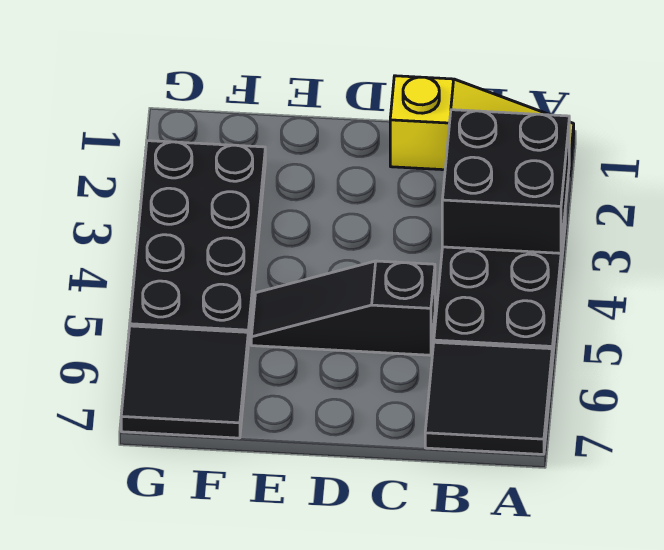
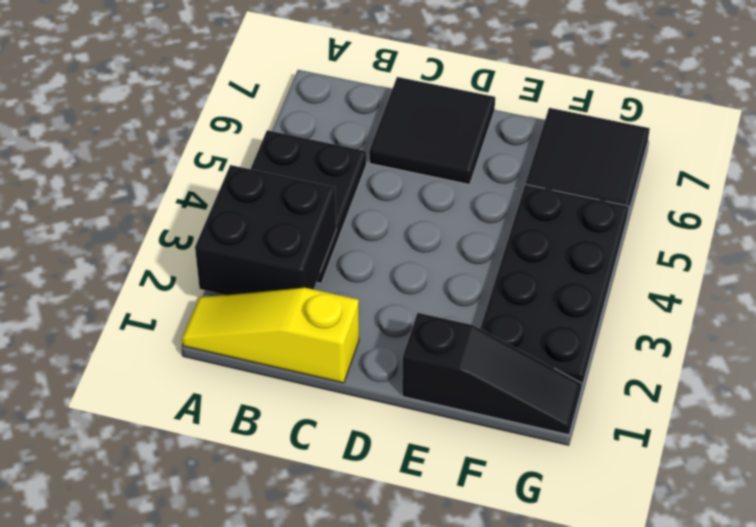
black tile A6:B7 level 1 -> black tile C6:D7 level 1
black slope C5:E5 level 1 top C -> black slope E1:G1 level 1 top E

